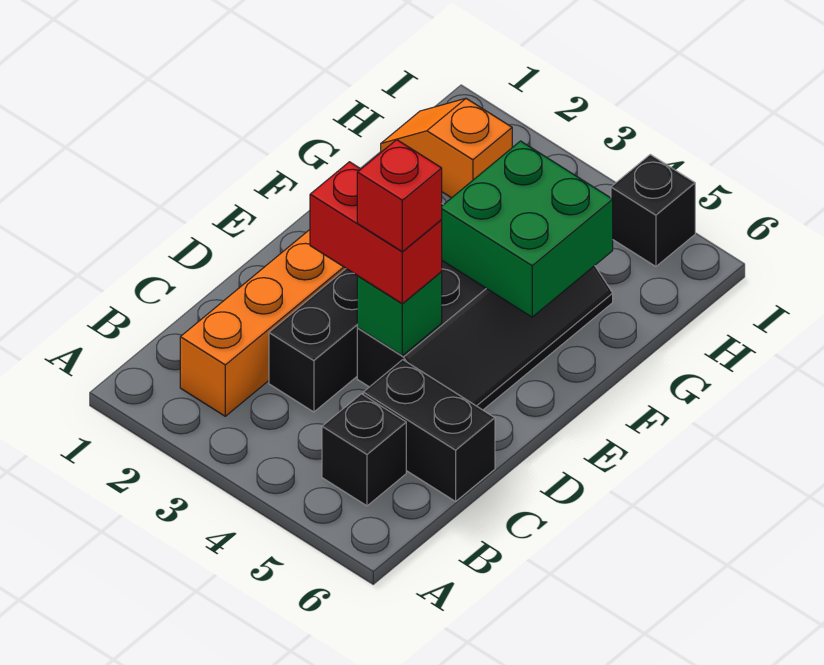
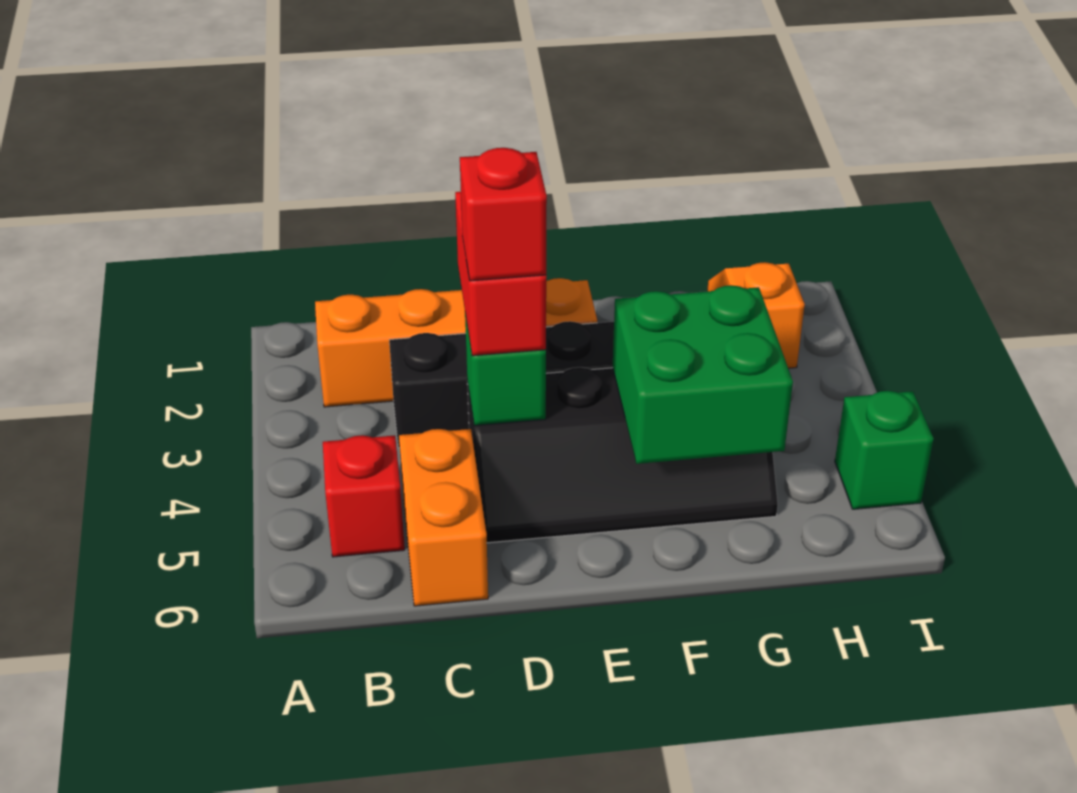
black brick B5 level 1 -> red brick B5 level 1
black brick C5:C6 level 1 -> orange brick C5:C6 level 1
black brick I5 level 1 -> green brick I5 level 1

